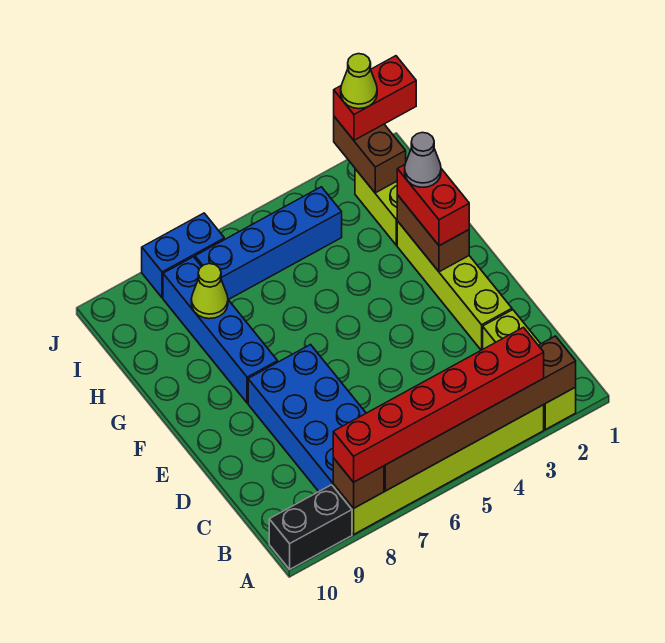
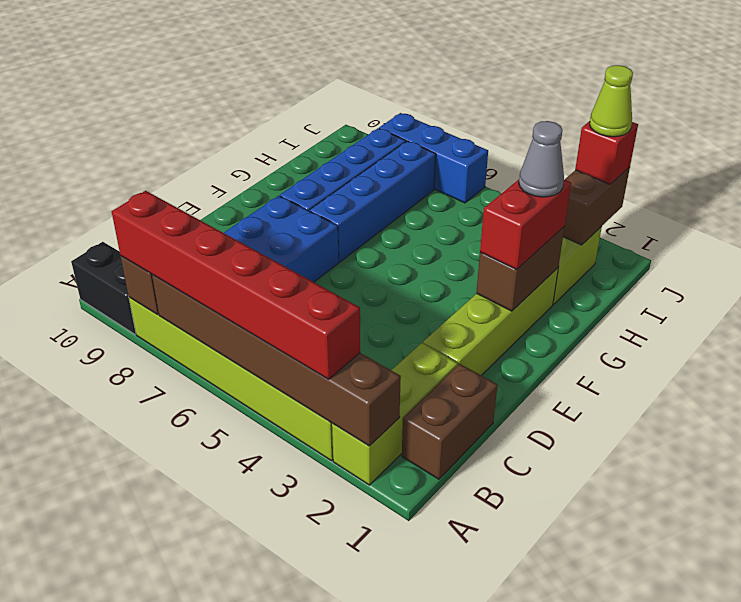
none -> brown brick B1:C1 level 1
lime cone H8 level 2 -> none
blue brick I4:I7 level 1 -> blue brick F7:I7 level 1
red brick J1:J2 level 3 -> red brick J2 level 3
blue brick J7:J8 level 1 -> blue brick J6:J8 level 1

